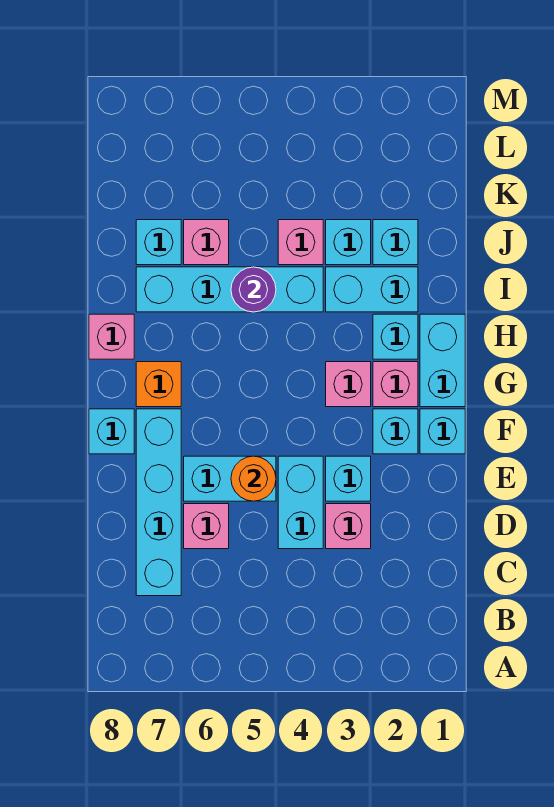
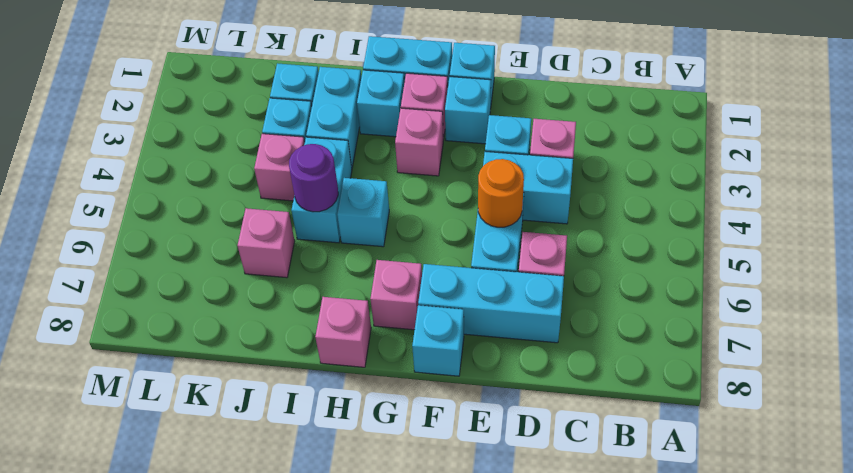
cyan brick C7:F7 level 1 -> cyan brick D7:F7 level 1
orange brick G7 level 1 -> pink brick G7 level 1
cyan brick I4:I7 level 1 -> cyan brick I4:I5 level 1
cyan brick J7 level 1 -> cyan brick H5 level 1

